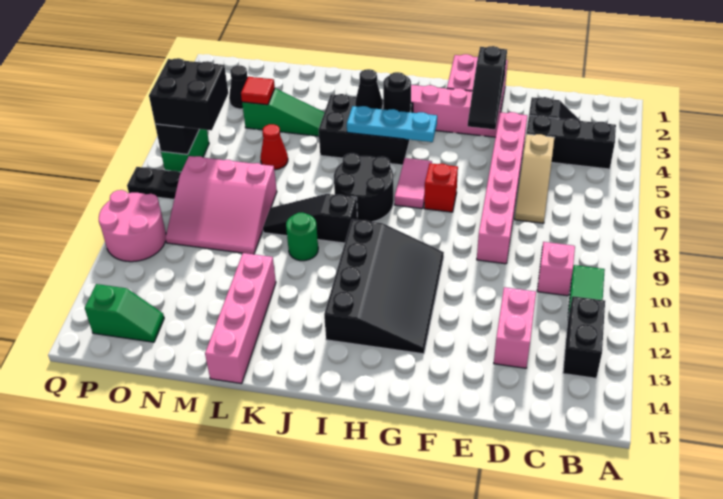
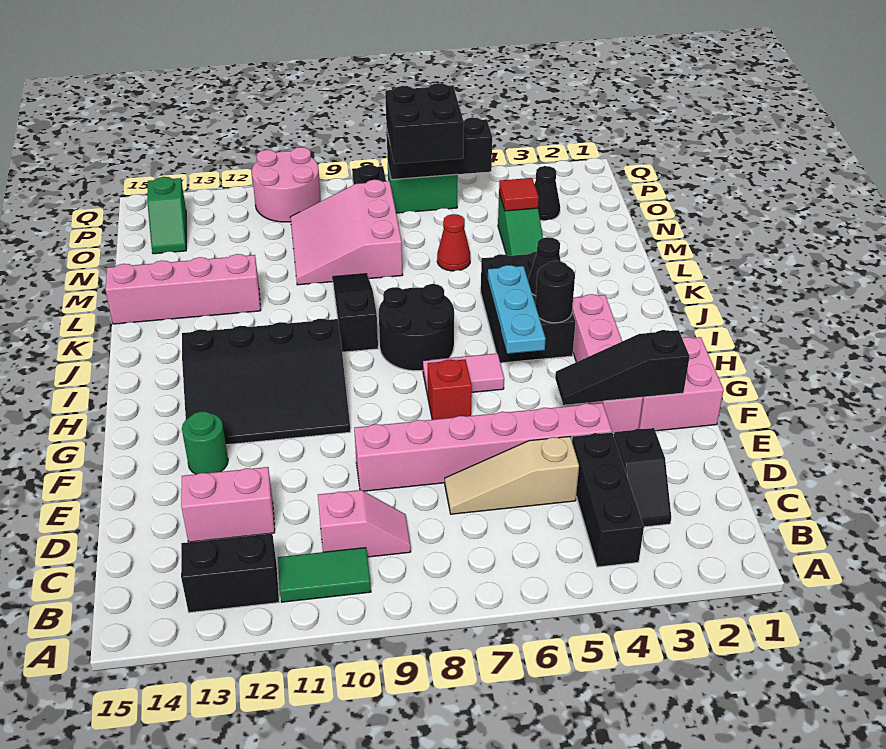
green round brick K10 level 1 -> green round brick F13 level 1

